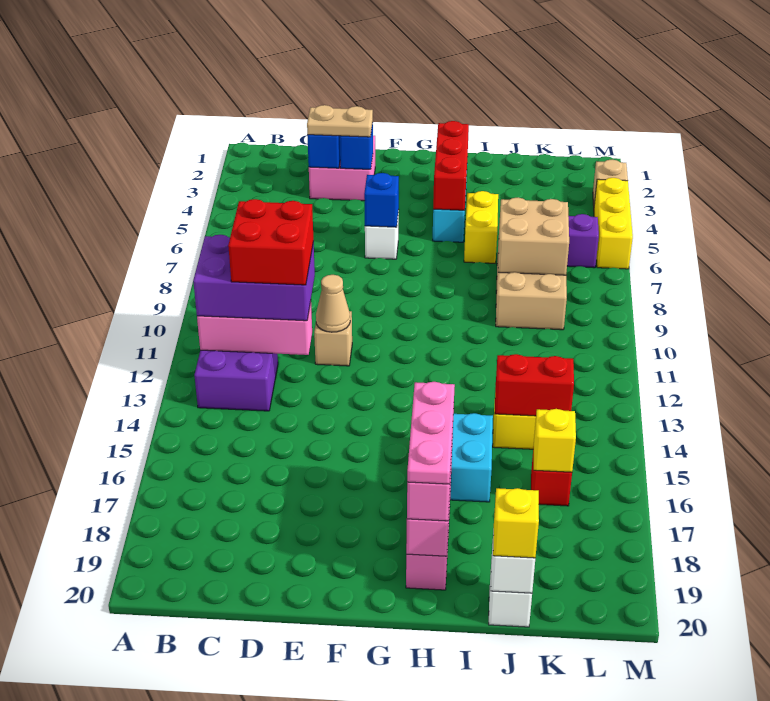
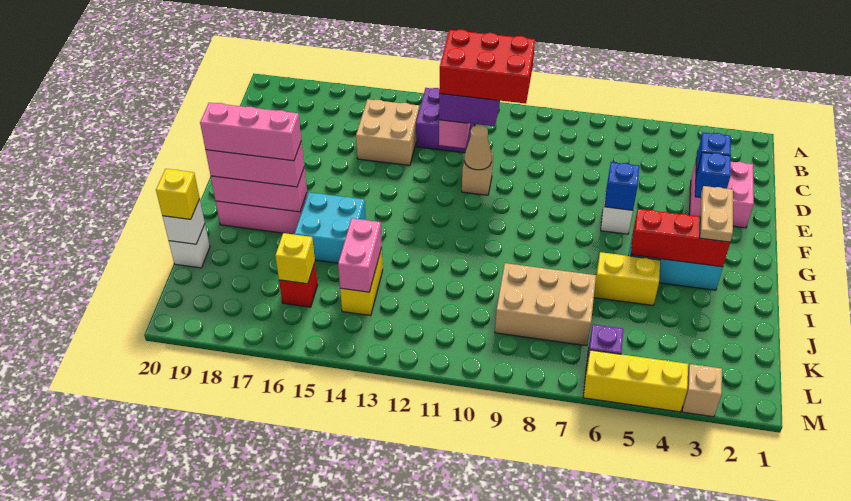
red brick C11:D12 level 4 -> red brick C10:D12 level 4
tan plate D3:E3 level 3 -> tan plate G3:H3 level 3
pink plate H17:H19 level 4 -> pink brick H17:H19 level 4
tan brick J7:K8 level 2 -> tan brick C14:D15 level 1
red brick J14:K14 level 2 -> pink brick J14:K14 level 2

